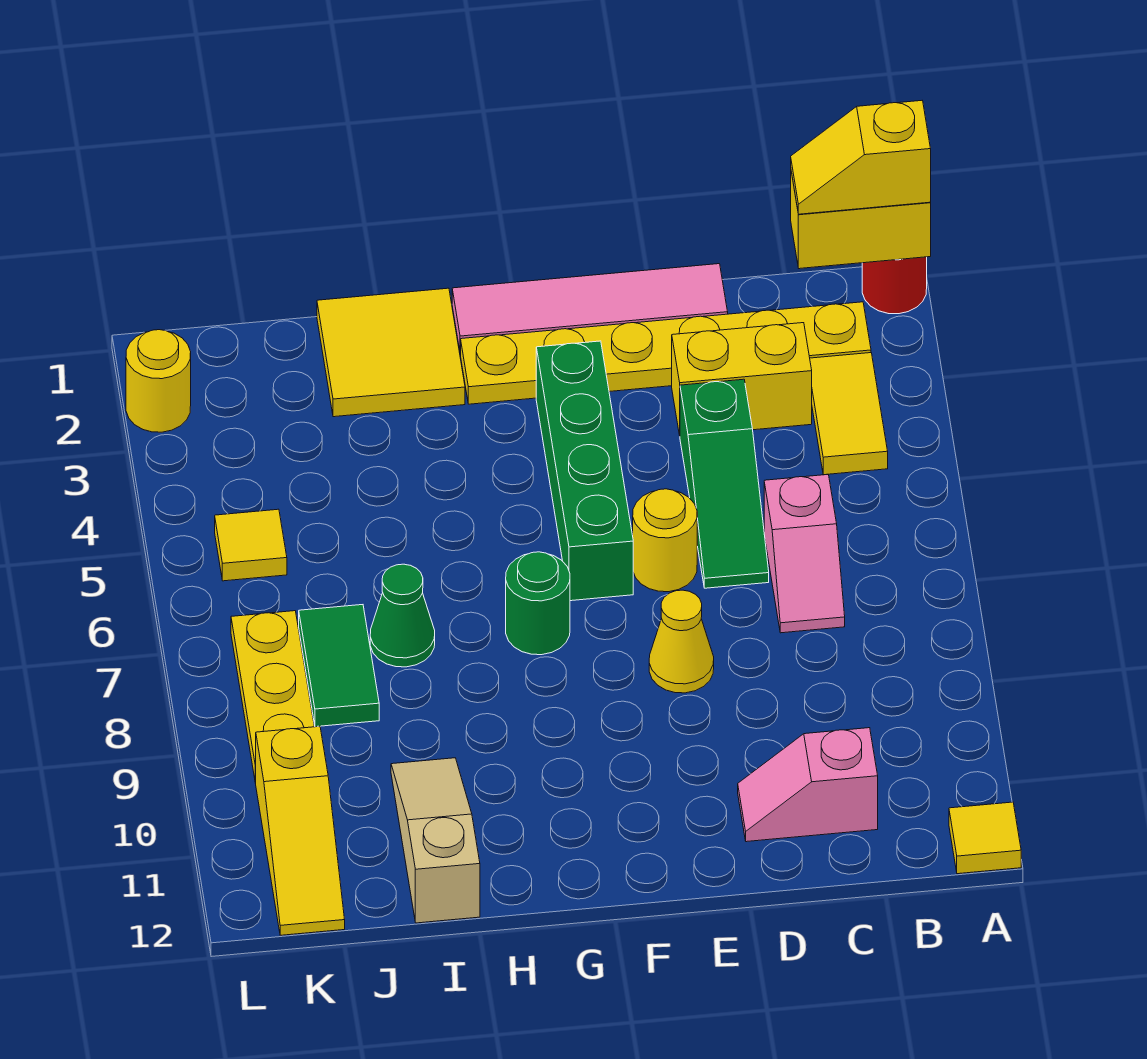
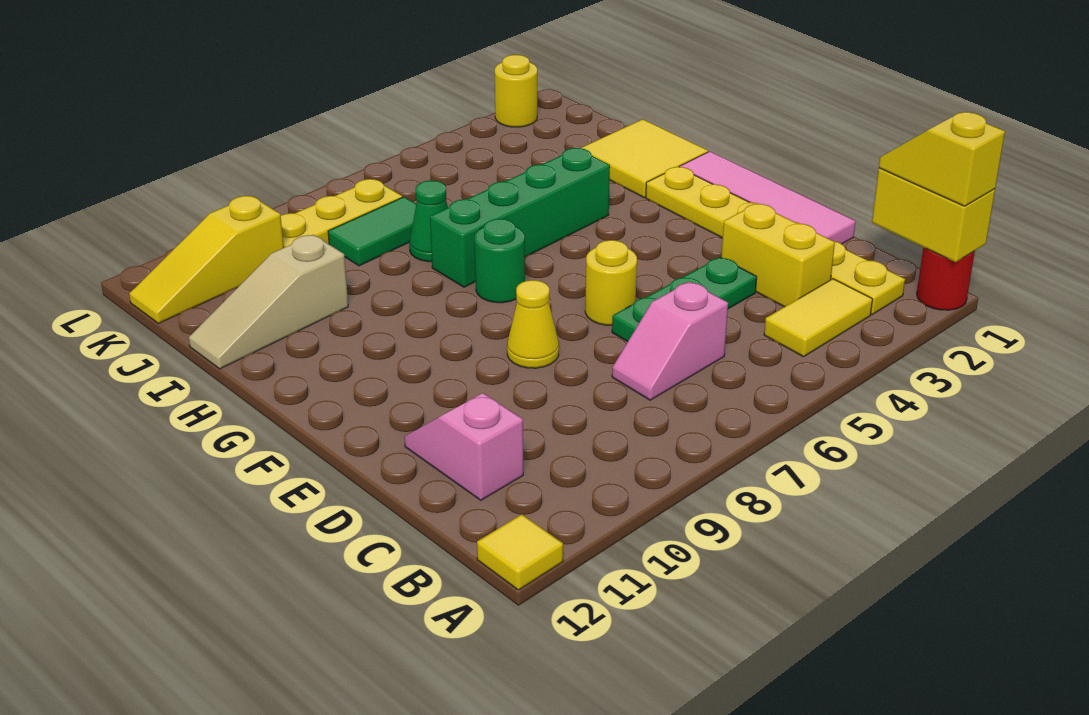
green slope D4:D6 level 1 top 4 -> green plate D4:D6 level 1
green brick F3:F6 level 1 -> green brick H4:H7 level 1
tan slope I10:I12 level 1 top 12 -> tan slope I10:I12 level 1 top 10
yellow tile K5 level 1 -> none

